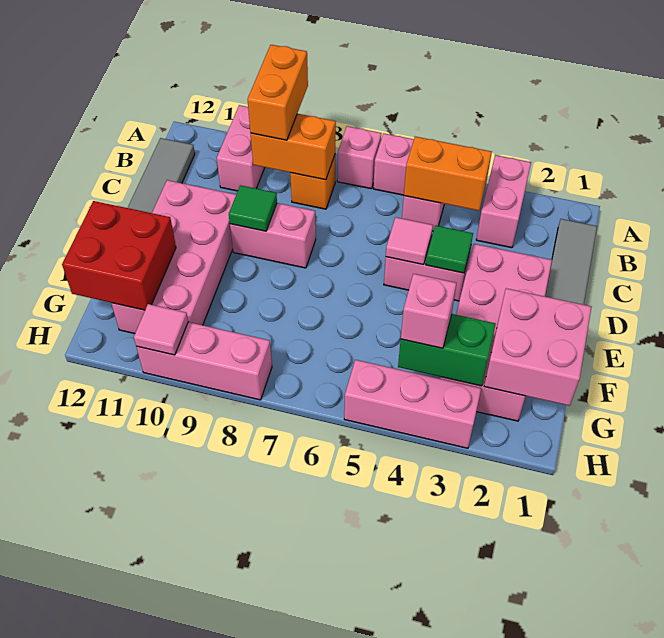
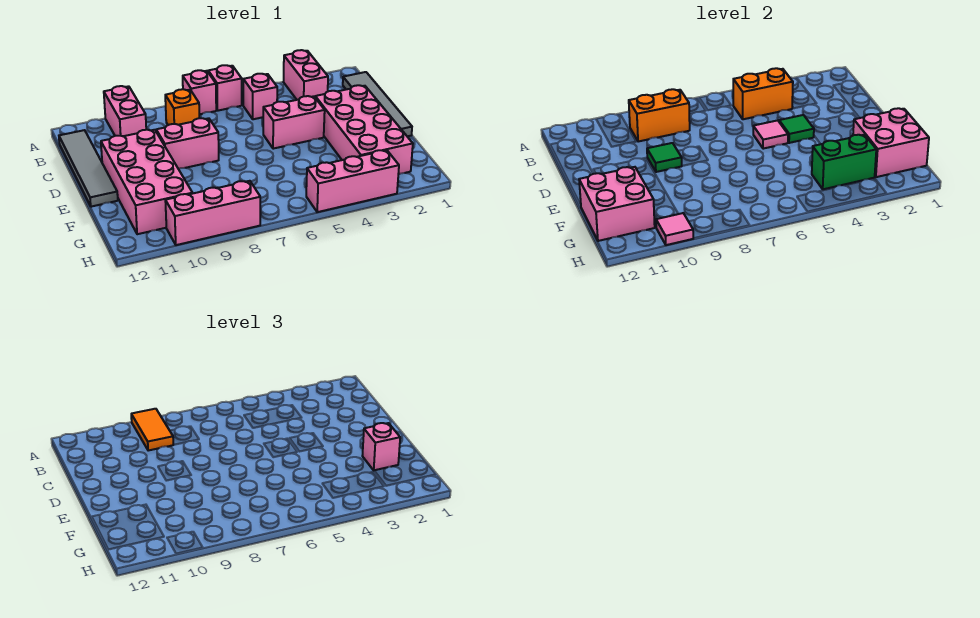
orange brick A9:B9 level 3 -> orange tile A9:B9 level 3
red brick F11:G12 level 2 -> pink brick F11:G12 level 2
pink brick G4 level 3 -> pink brick F2 level 3

